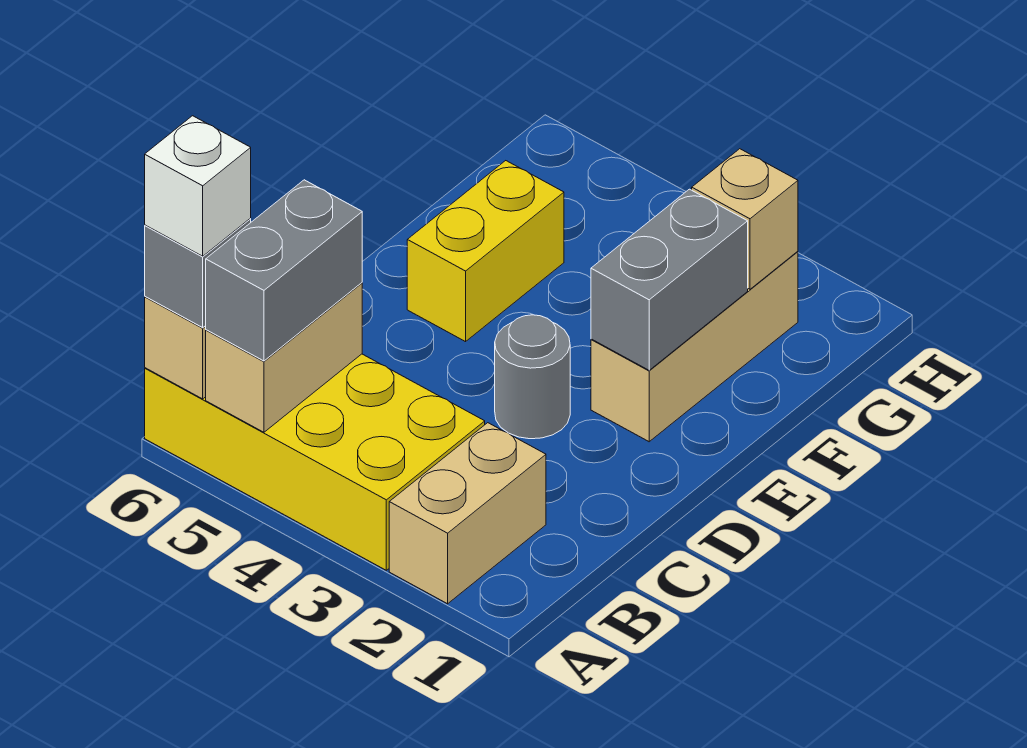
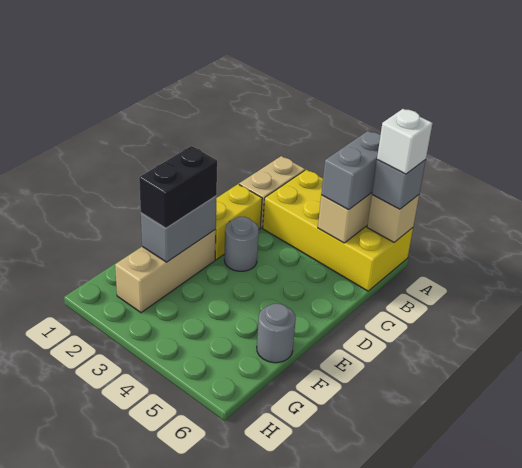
none -> black brick E2:F2 level 3
yellow brick E5:F5 level 1 -> yellow brick C2:D2 level 1
none -> grey round brick F6 level 1
tan brick G2 level 2 -> none

